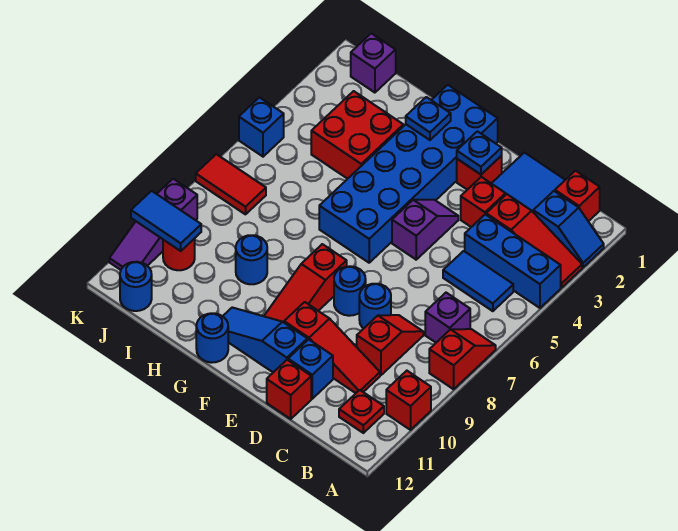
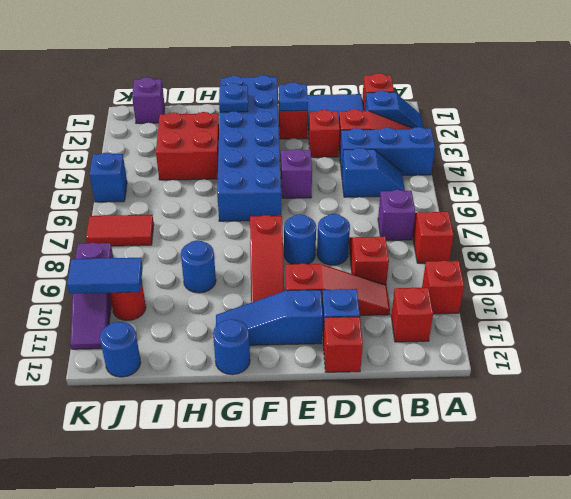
blue tile B5:C5 level 1 -> blue slope B5:C5 level 1 top C
red plate B11 level 1 -> red brick B11 level 1

